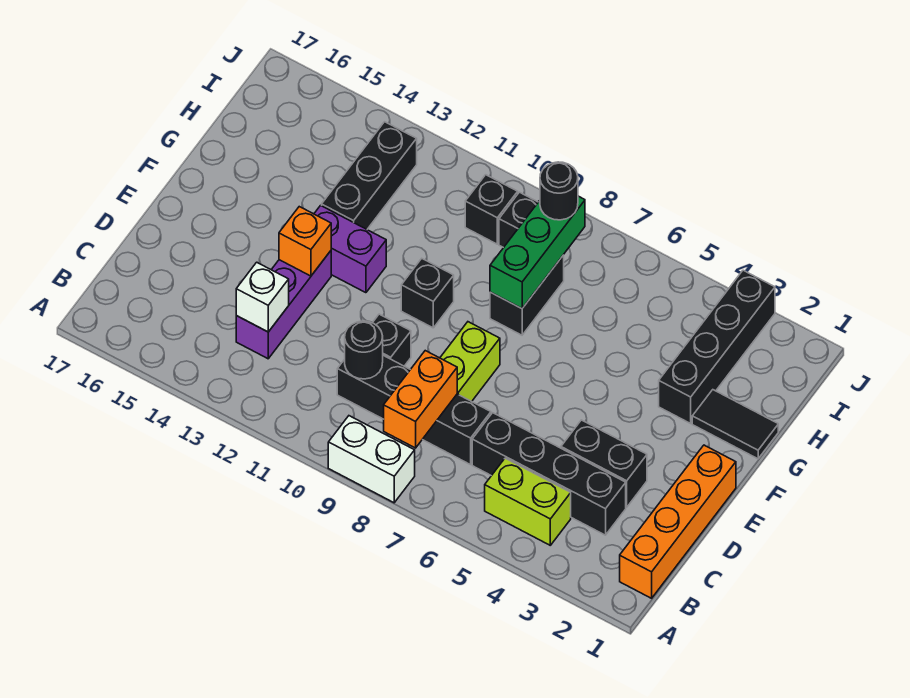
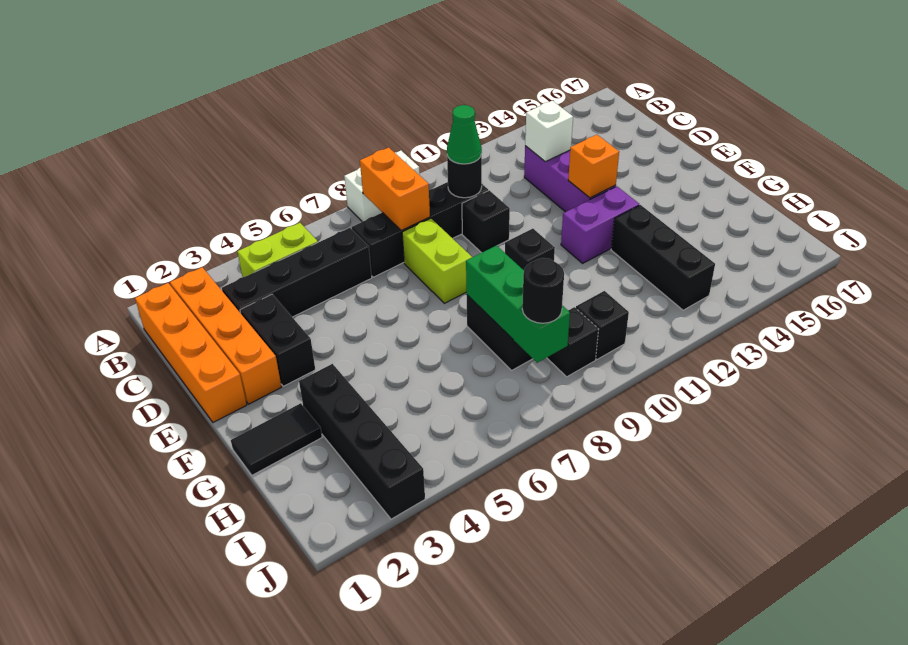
none -> orange brick B2:E2 level 1
none -> green cone C10 level 3
black brick D3:D4 level 1 -> black brick D3:E3 level 1

